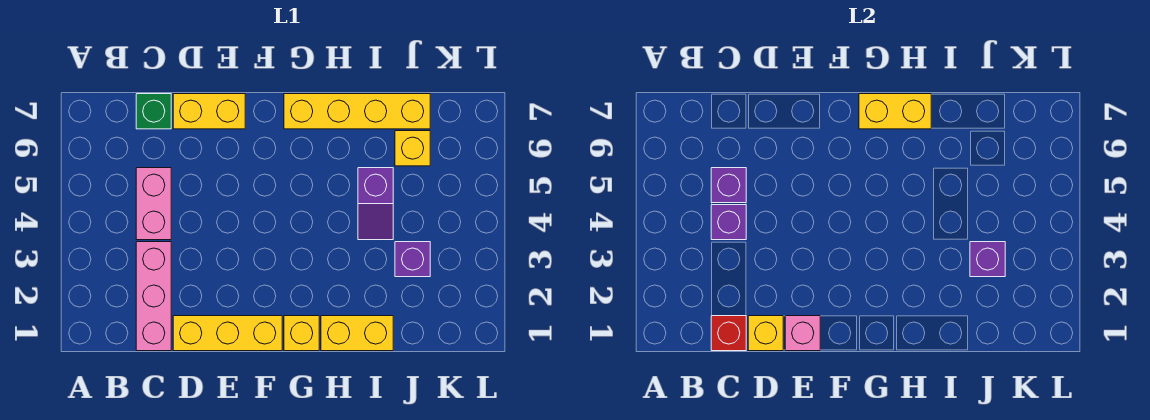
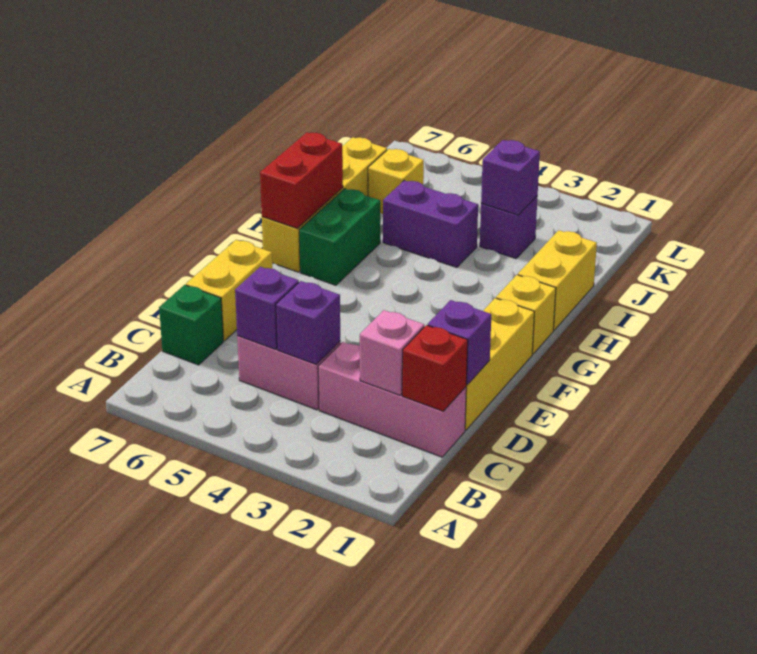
yellow brick D1 level 2 -> purple brick D1 level 2
pink brick E1 level 2 -> pink brick C2 level 2
none -> green brick G6:H6 level 1
yellow brick G7:H7 level 2 -> red brick G7:H7 level 2
purple slope I4:I5 level 1 top 5 -> purple brick I4:I5 level 1

